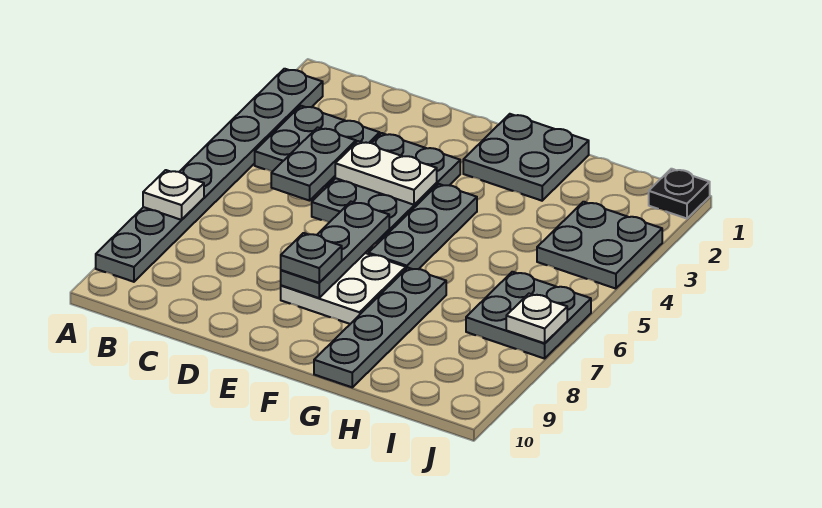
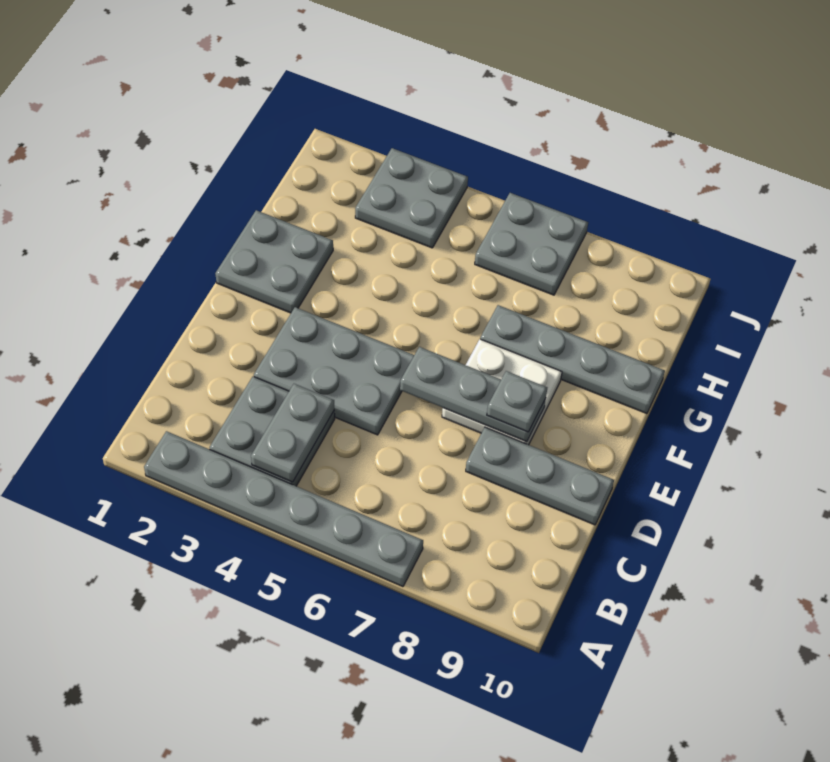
grey plate A2:A9 level 1 -> grey plate A2:A7 level 1
white plate A7 level 2 -> none
grey plate C4:C5 level 2 -> grey plate B4:C4 level 2
white plate D4:E4 level 2 -> none
grey plate F4:F6 level 1 -> grey plate D8:D10 level 1
black plate J1 level 1 -> none
white plate J7 level 2 -> none

